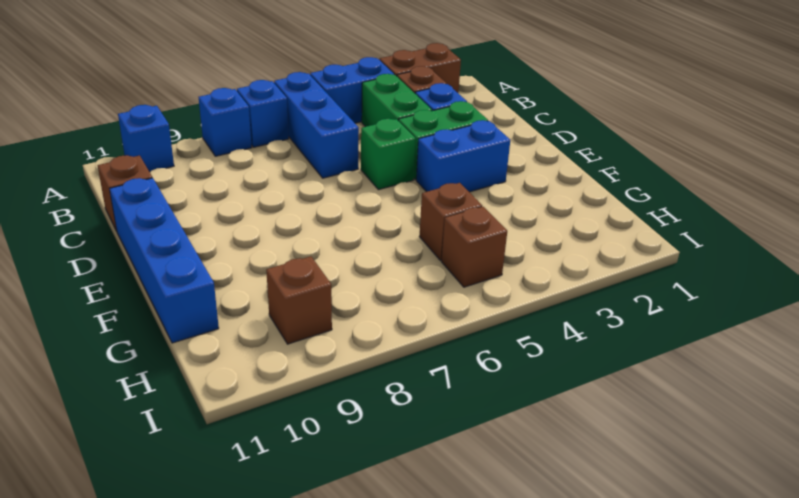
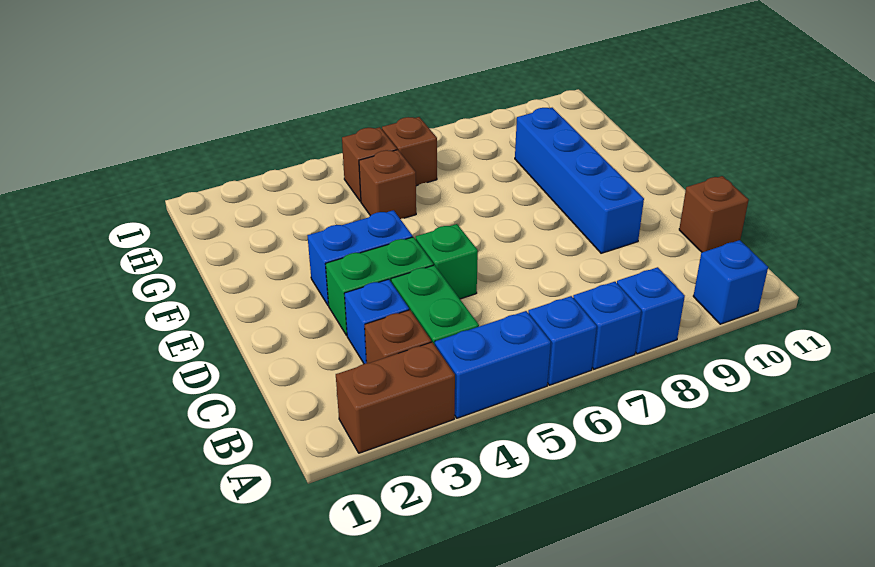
blue brick A6:C6 level 1 -> blue brick A6 level 1
blue brick D11:G11 level 1 -> blue brick D9:G9 level 1
brown brick H9 level 1 -> brown brick H6 level 1

